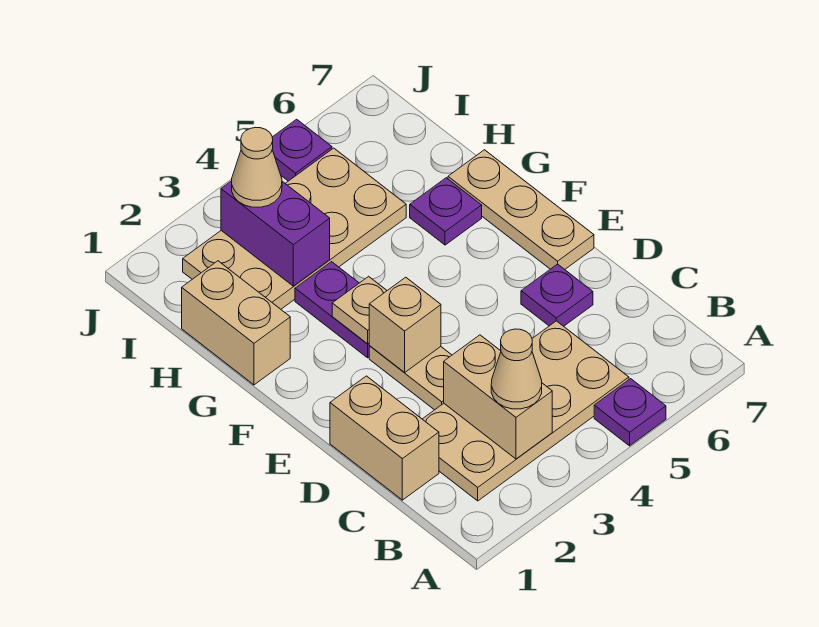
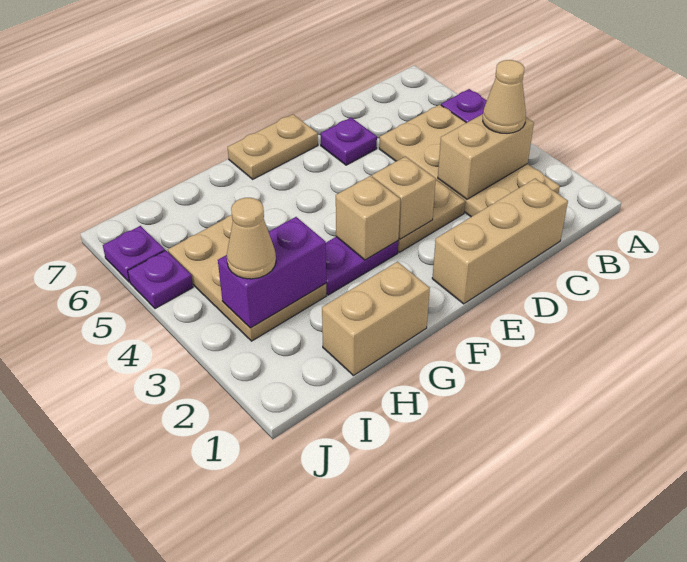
tan brick C1:D1 level 1 -> tan brick C1:E1 level 1
tan plate E7:G7 level 1 -> tan plate E7:F7 level 1
tan plate F3 level 2 -> tan brick F3 level 2
purple plate G6 level 1 -> purple plate J6 level 1
tan plate H2:I5 level 1 -> tan plate H3:I5 level 1

